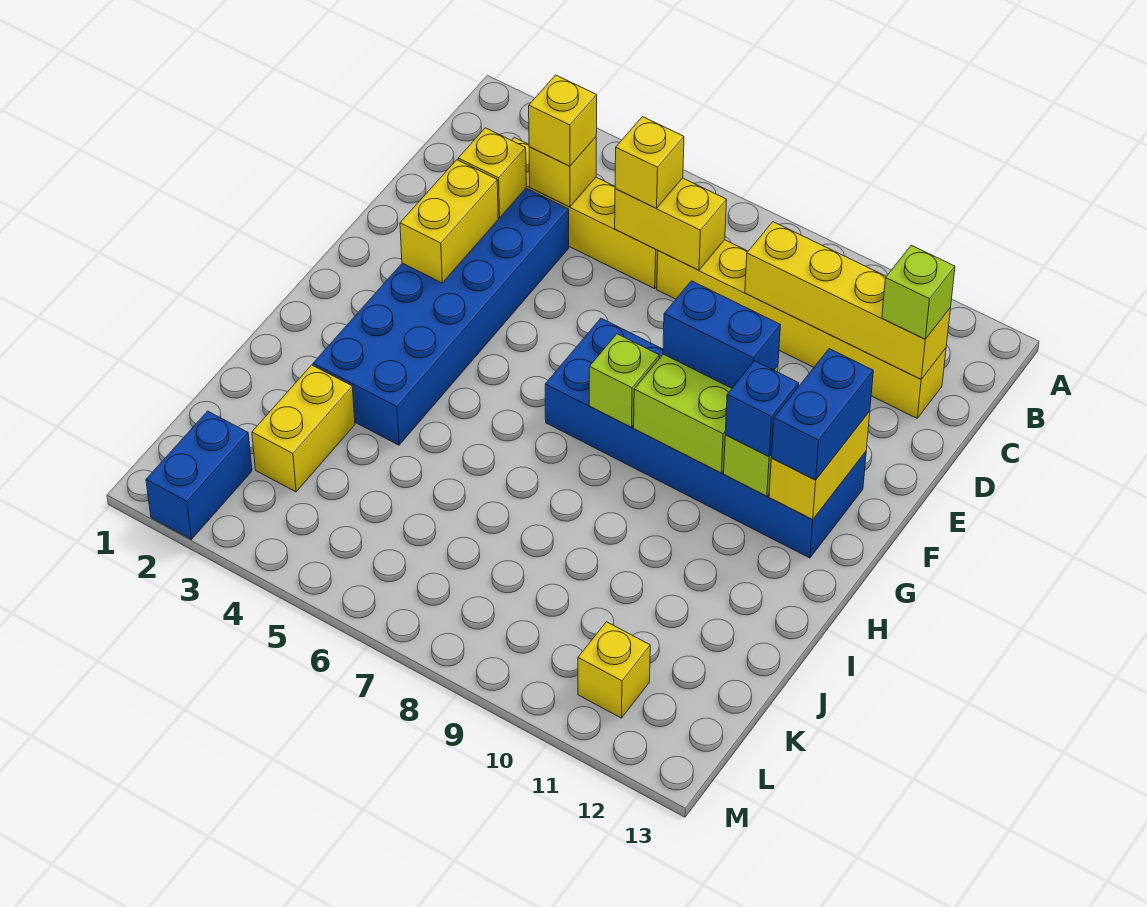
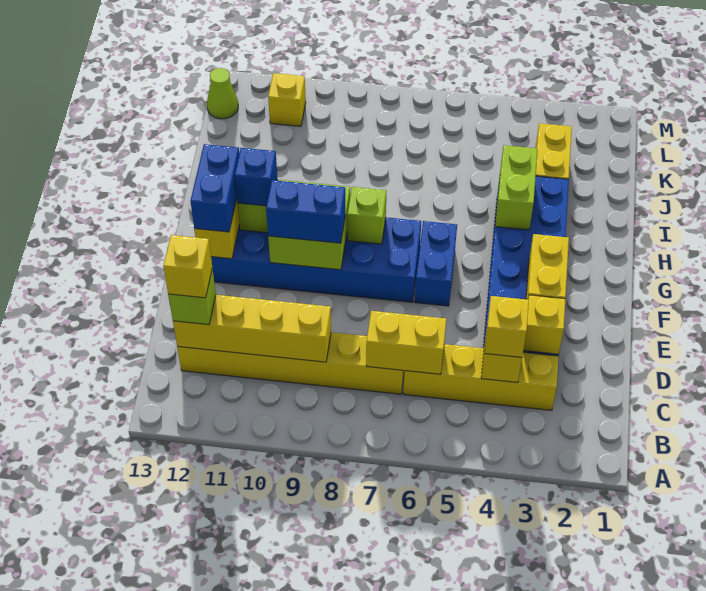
yellow brick C6 level 3 -> yellow brick C12 level 4
none -> lime brick H4:I4 level 2
blue brick L2:M2 level 1 -> blue brick F6:G6 level 1
none -> lime cone L13 level 1

